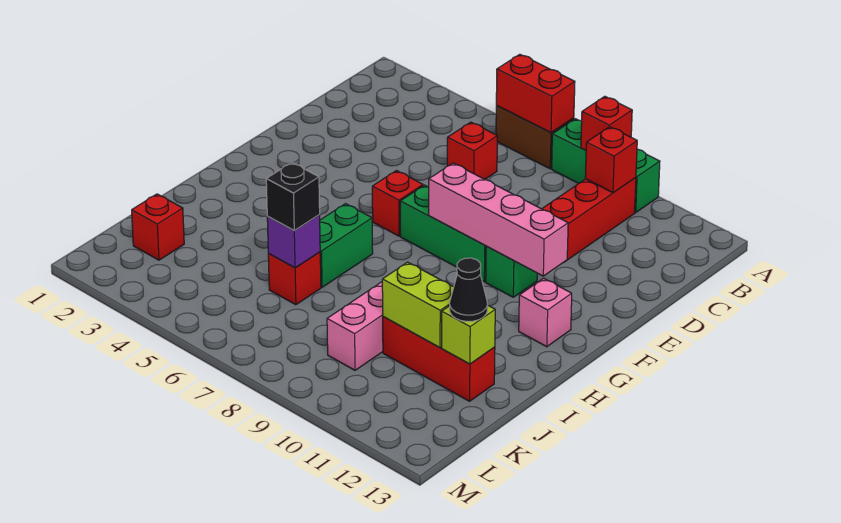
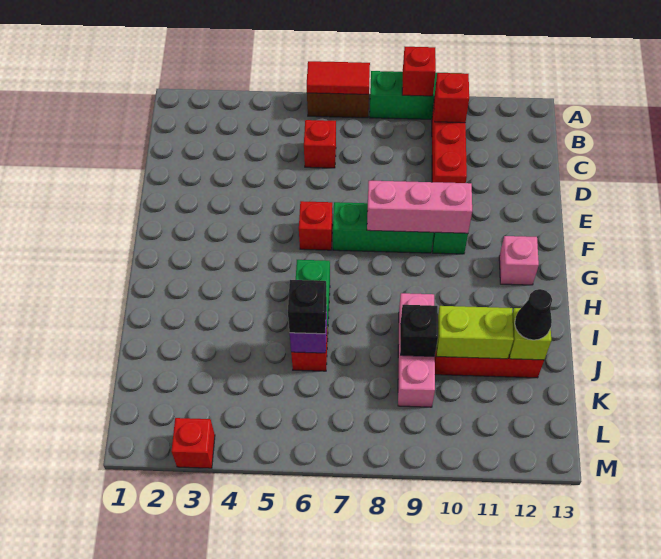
red brick A6:A7 level 2 -> red tile A6:A7 level 2
pink brick F8:F11 level 2 -> pink brick F8:F10 level 2
none -> black brick J9 level 2
red brick K2 level 1 -> red brick M3 level 1

